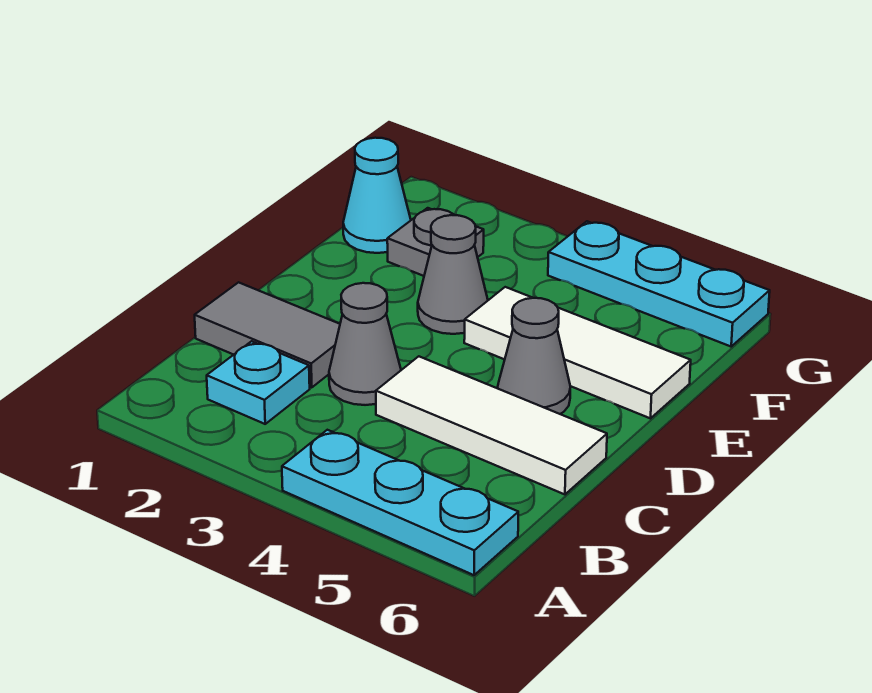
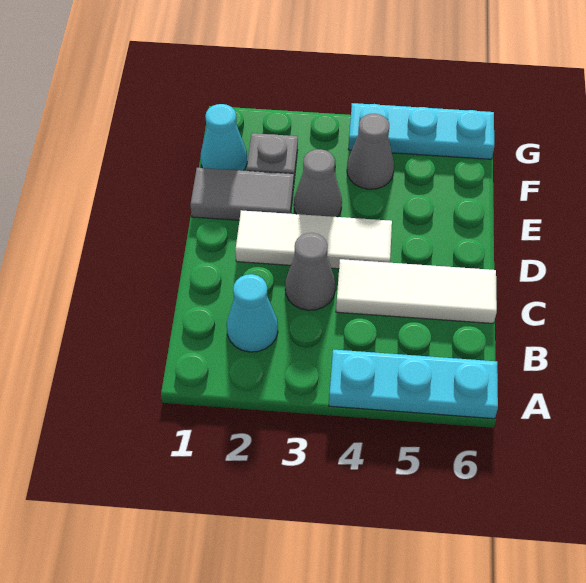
cyan plate B2 level 1 -> cyan cone B2 level 1
grey tile C1:C2 level 1 -> grey tile E1:E2 level 1
grey cone D5 level 1 -> grey cone F4 level 1
white tile E4:E6 level 1 -> white tile D2:D4 level 1

